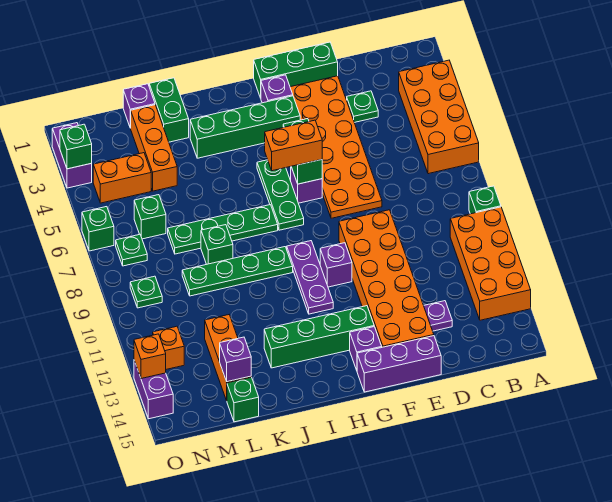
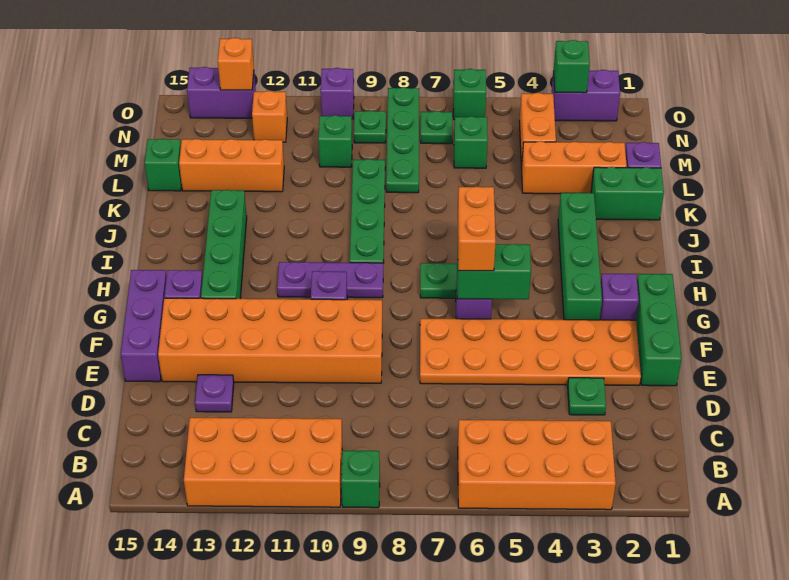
green plate I7:L7 level 1 -> green plate L8:O8 level 1
green brick K8 level 1 -> green brick M10 level 1
purple brick L14 level 2 -> purple brick O10 level 1

